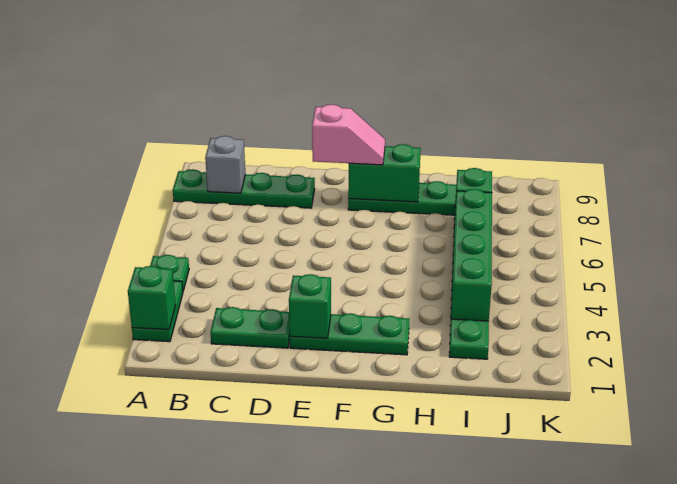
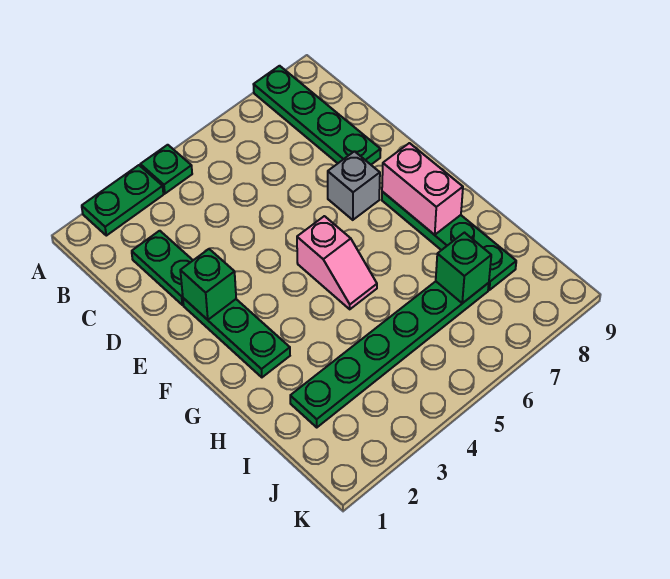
green brick A2 level 2 -> none
grey brick B8 level 2 -> grey brick E7 level 1
pink slope E8:F8 level 3 top E -> pink slope F5:G5 level 1 top F
green brick F8:G8 level 2 -> pink brick F8:G8 level 2
green brick I3:I6 level 2 -> none

